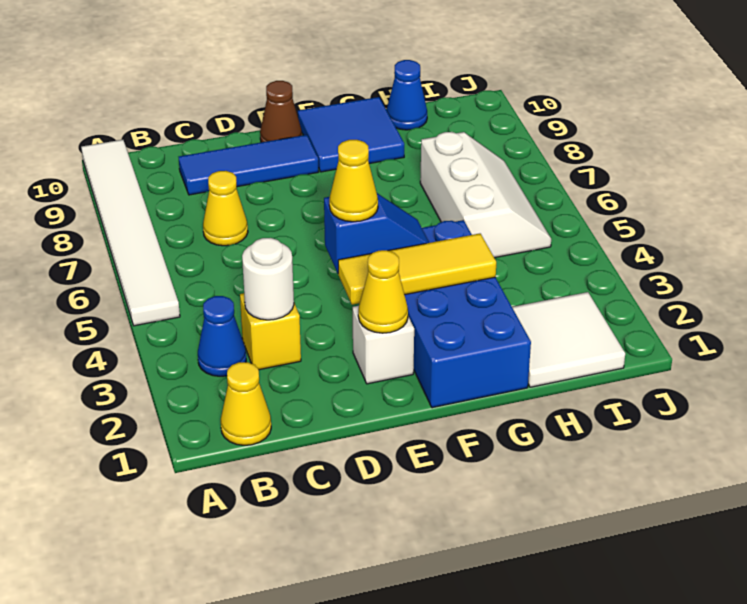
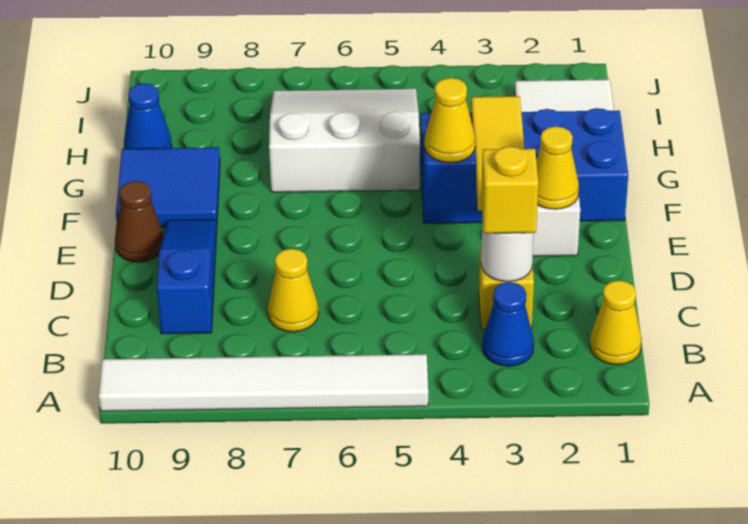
none -> yellow brick C3 level 3
blue tile C9:E9 level 1 -> blue slope C9:E9 level 1 top C
white slope H5:I7 level 1 top H -> white slope G5:I7 level 1 top G

